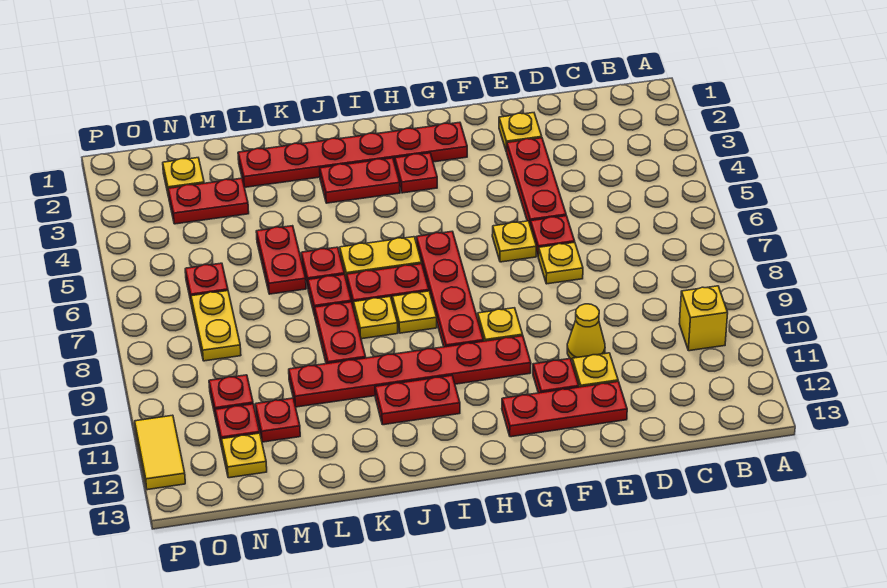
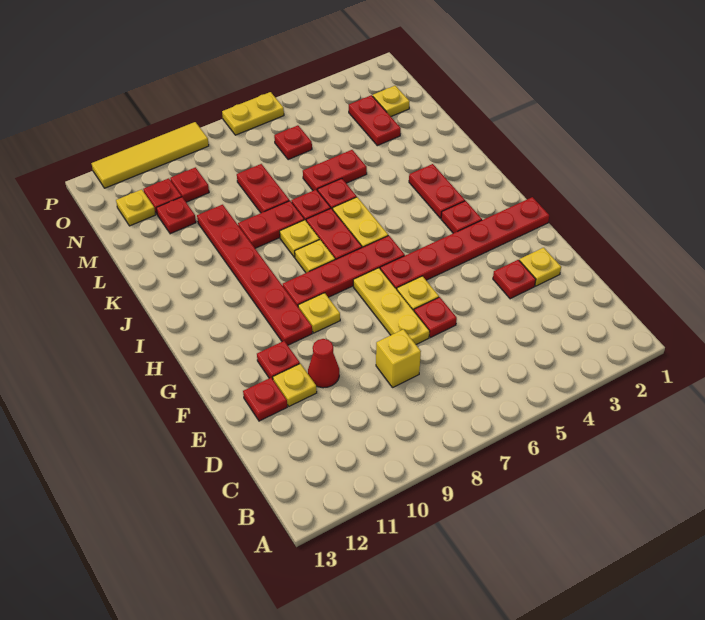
yellow brick B10 level 1 -> yellow brick D8 level 1
red plate E3:E5 level 1 -> red plate E3 level 1
yellow plate E7 level 1 -> yellow plate E7:G7 level 1
yellow cone E10 level 1 -> red cone E10 level 1
red plate E12:G12 level 1 -> red plate E12 level 1
red plate G2:L2 level 1 -> red plate G1:G6 level 1
red plate I11:J11 level 1 -> red plate L8:M8 level 1
yellow plate N7:N8 level 1 -> yellow plate P6:P7 level 1
yellow tile P11:P12 level 1 -> yellow tile P9:P12 level 1

